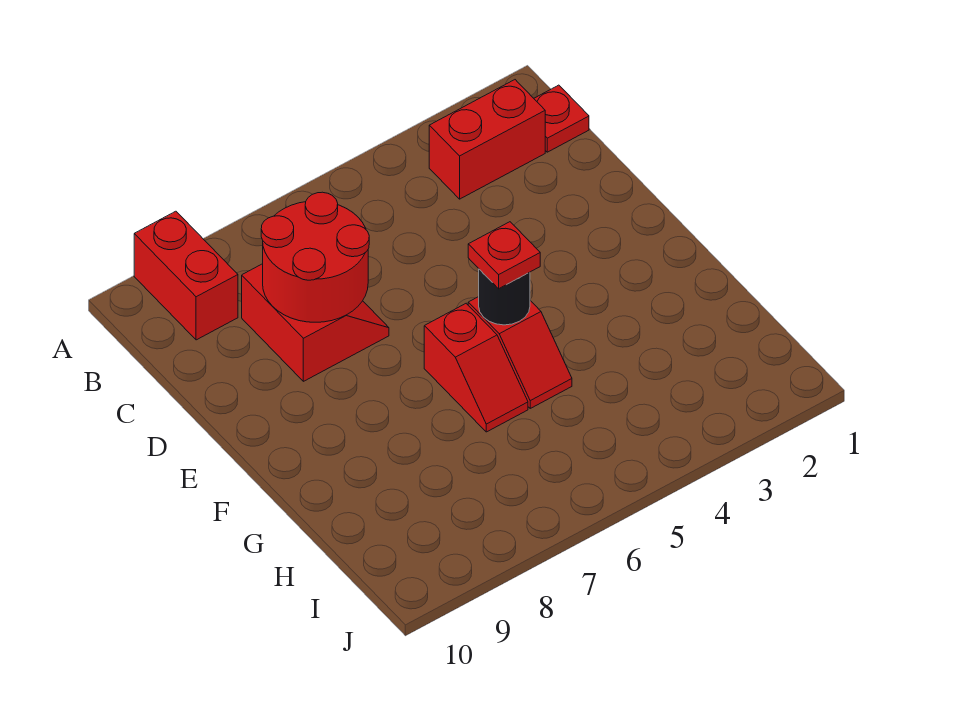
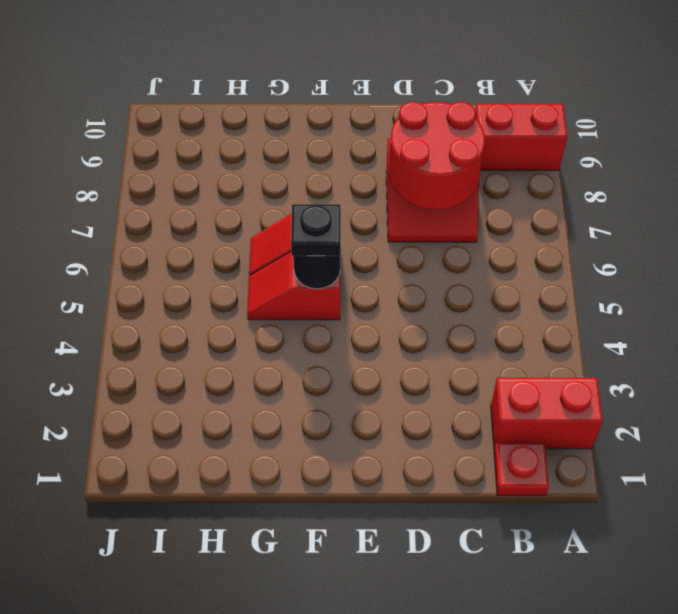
red brick B2:B3 level 1 -> red brick A2:B2 level 1
red plate F5 level 3 -> black plate F5 level 3

